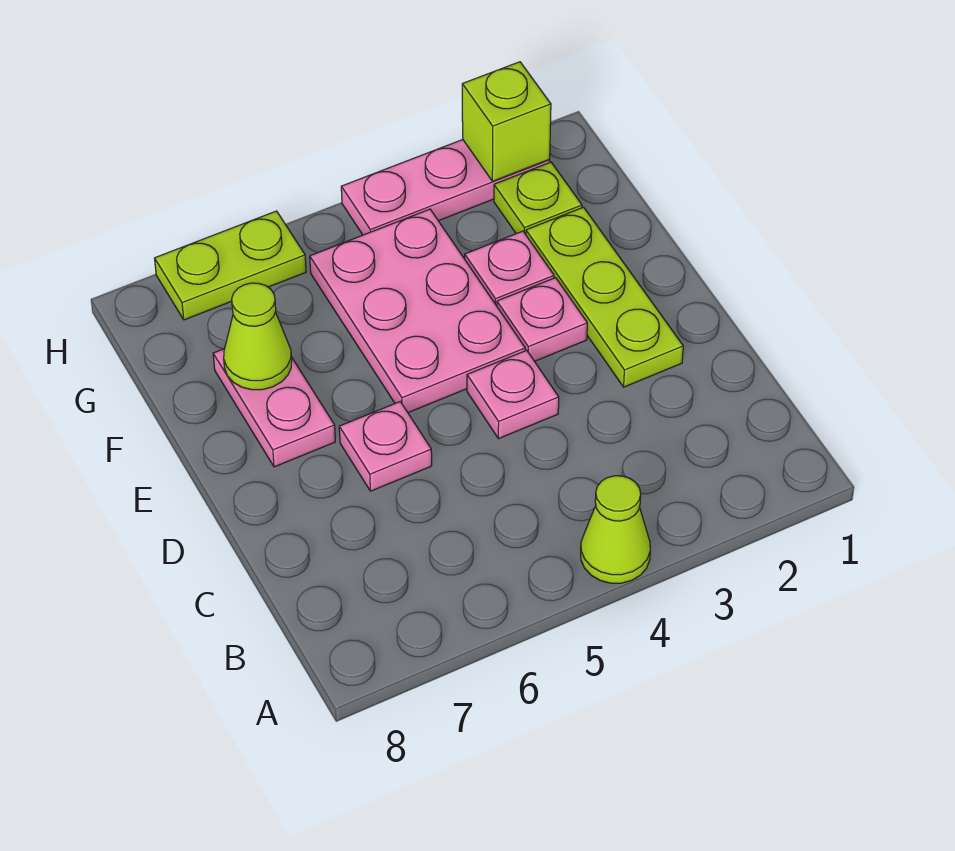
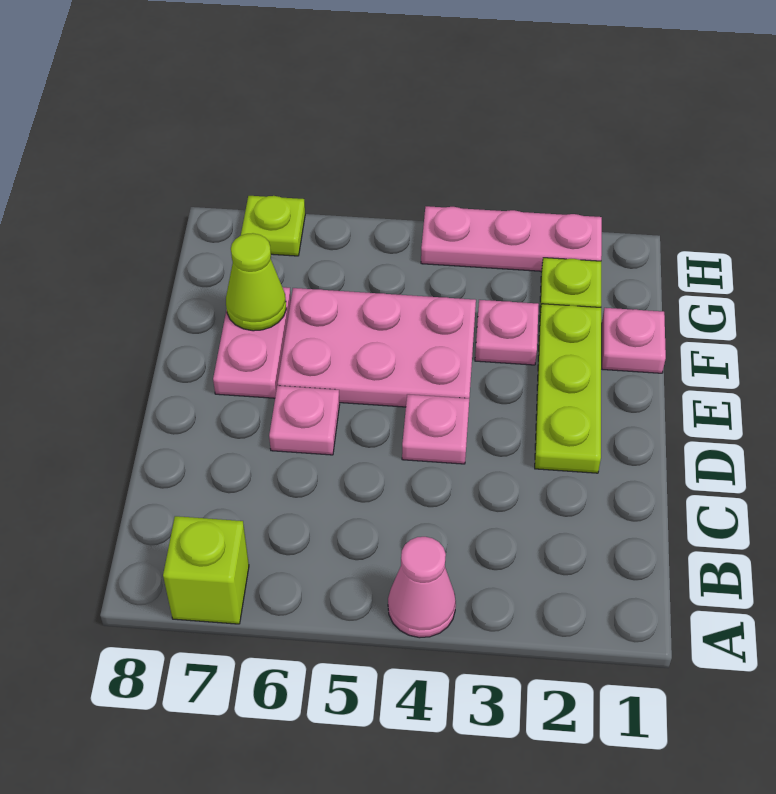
lime cone A4 level 1 -> pink cone A4 level 1
pink plate E3 level 1 -> pink plate F1 level 1
pink plate E4:G5 level 1 -> pink plate E4:F6 level 1
lime brick H2 level 2 -> lime brick A7 level 1
lime plate H6:H7 level 1 -> lime plate H7 level 1

